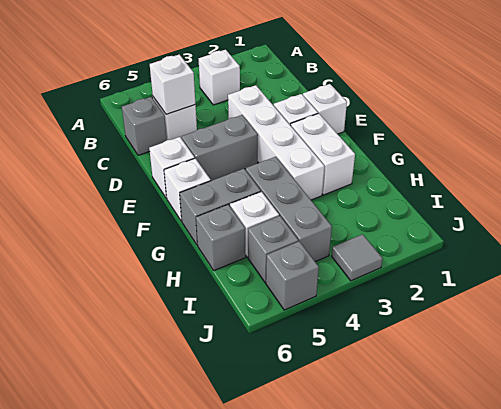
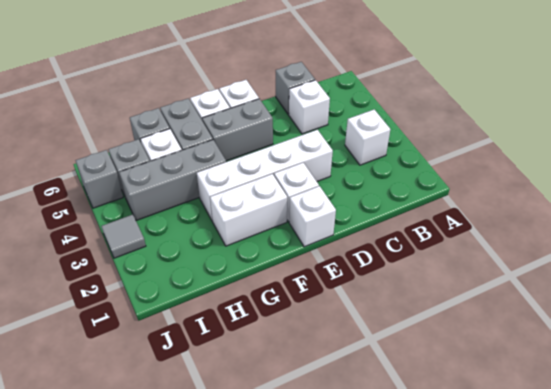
white brick C5 level 2 -> none
grey brick E4:E5 level 1 -> grey brick E5:F5 level 1

